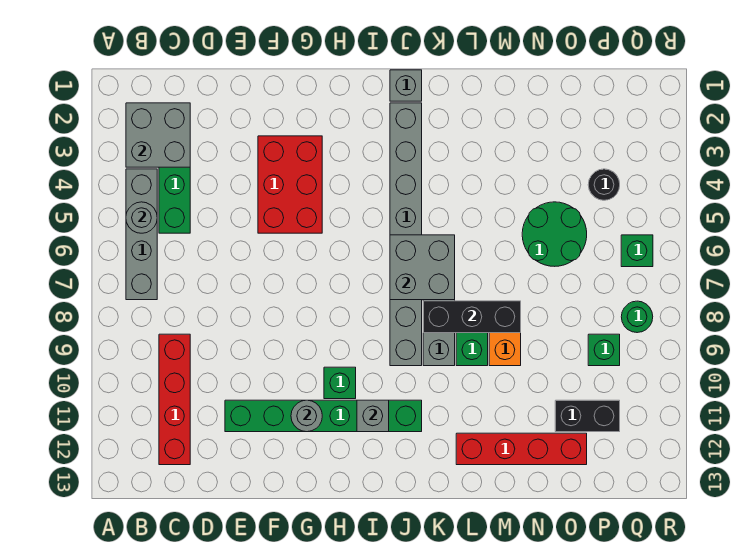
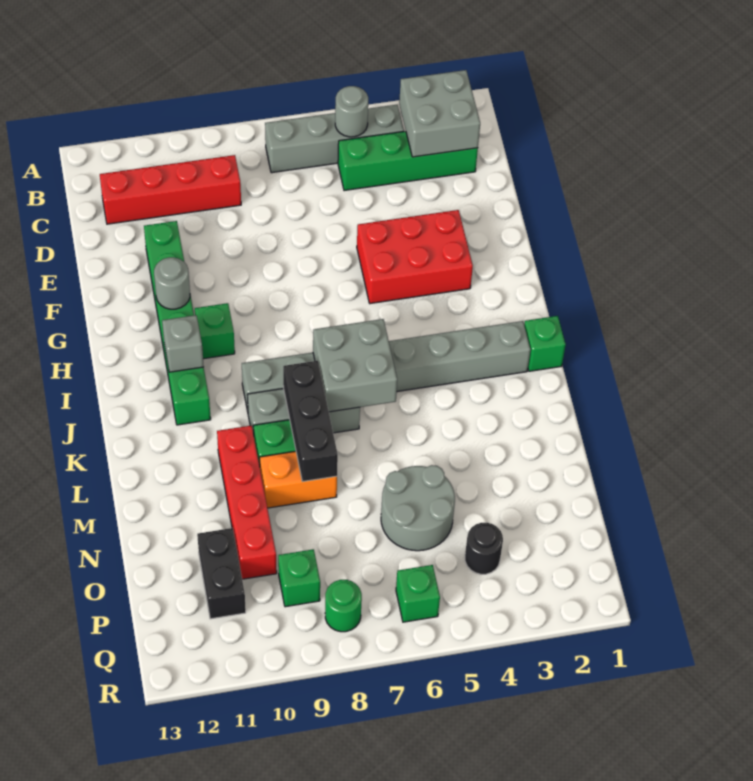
grey brick J1 level 1 -> green brick J1 level 1
red brick L12:O12 level 1 -> red brick L10:O10 level 1
green round brick N5:O6 level 1 -> grey round brick N5:O6 level 1

